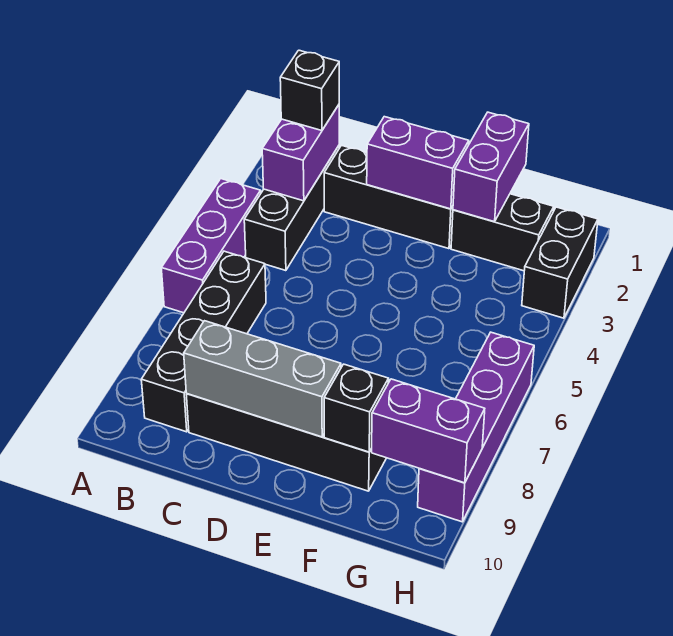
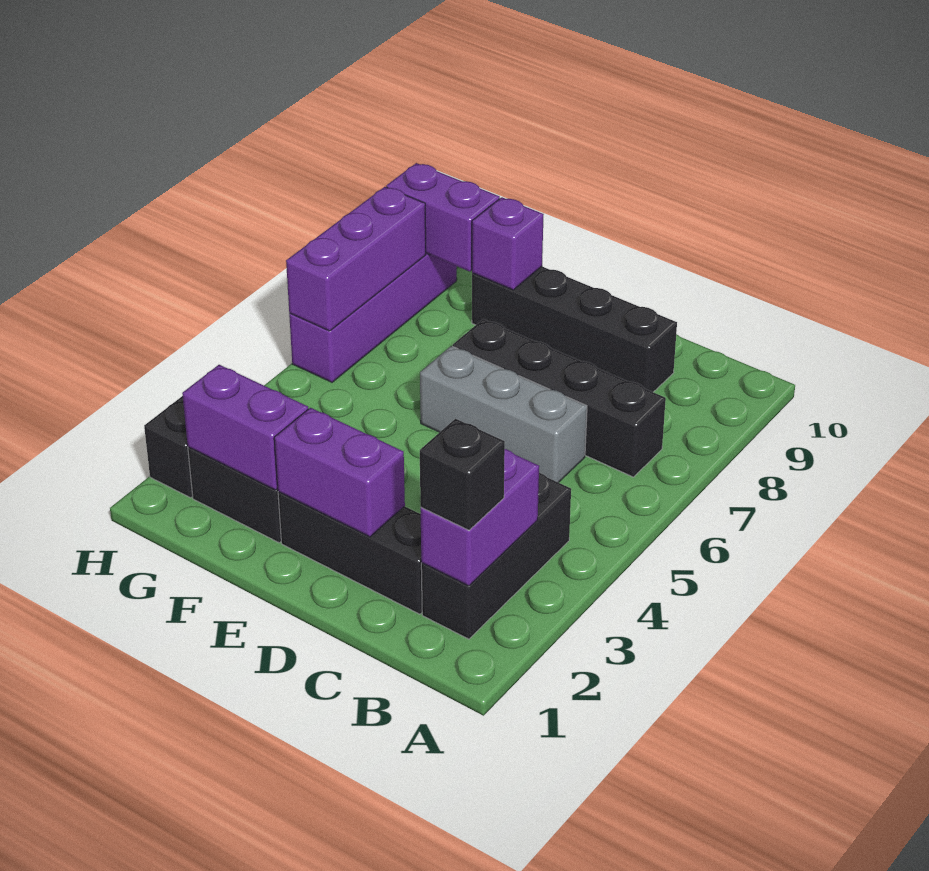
purple brick A4:A6 level 1 -> purple brick H6:H8 level 2
black brick B6:B9 level 1 -> black brick B7:E7 level 1
grey brick C9:E9 level 2 -> grey brick C6:E6 level 1
purple brick F1:F2 level 2 -> purple brick F2:G2 level 2
black brick F9 level 2 -> purple brick F9 level 2

